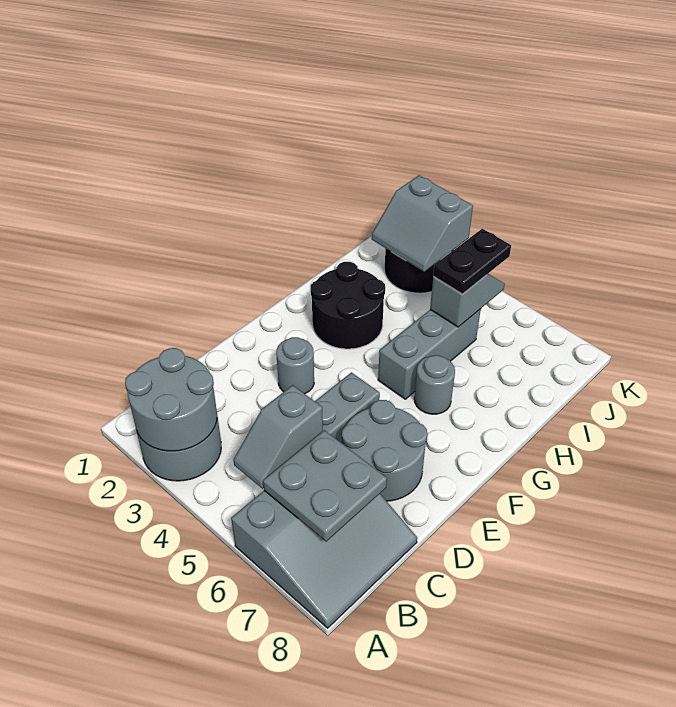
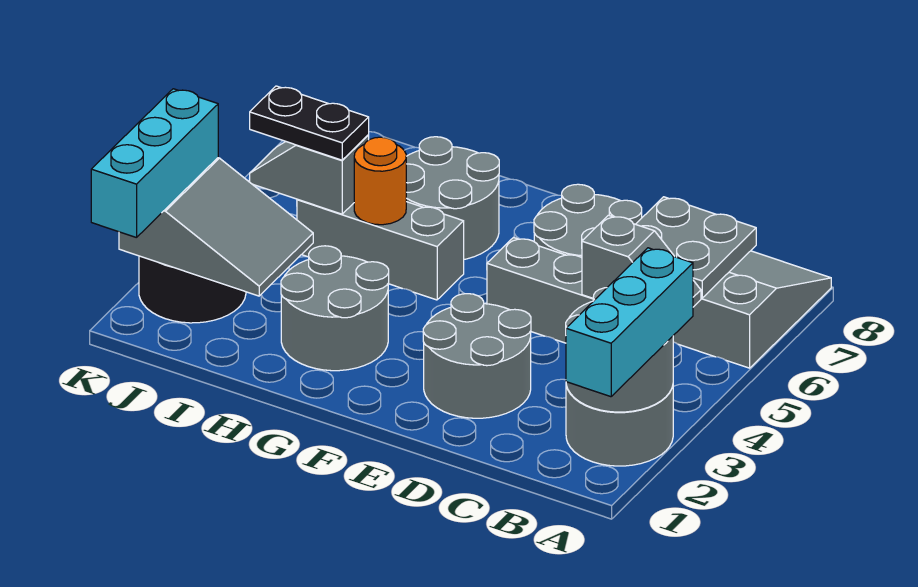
none -> cyan brick A1:A3 level 3
grey round brick E3 level 1 -> grey round brick D2:E3 level 1
black round brick G2:H3 level 1 -> grey round brick G2:H3 level 1
grey round brick G6 level 1 -> grey round brick G6:H7 level 1
none -> orange round brick H5 level 2
grey slope J2:K3 level 2 top K -> grey slope I2:K3 level 2 top K
none -> cyan brick K1:K3 level 3

